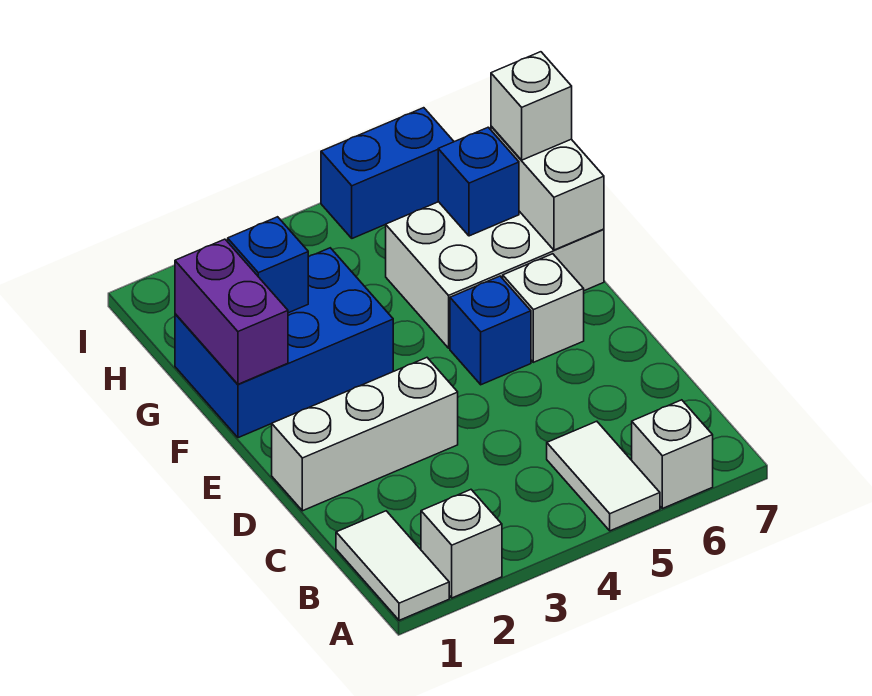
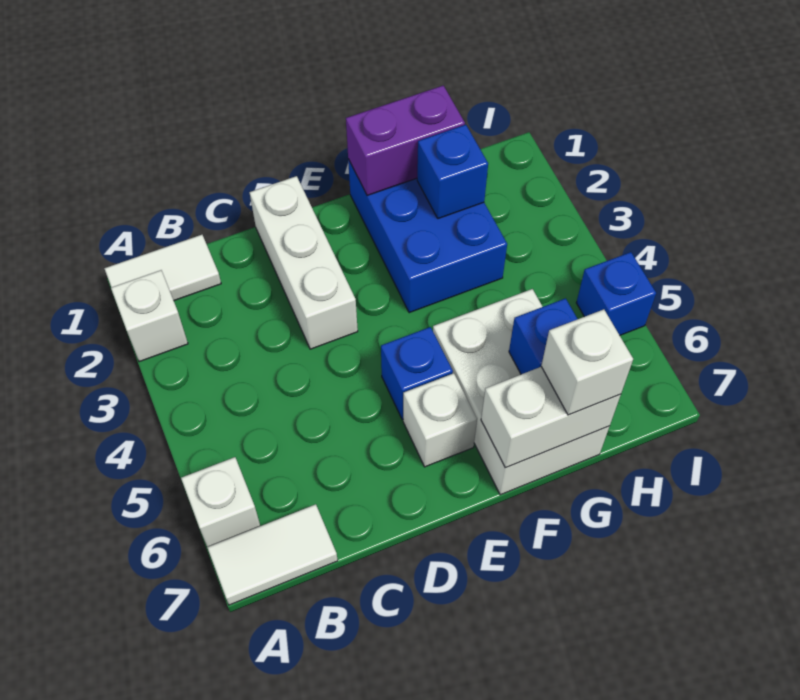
white tile A5:B5 level 1 -> white tile A7:B7 level 1
blue brick I5:I6 level 1 -> blue brick I5 level 1

